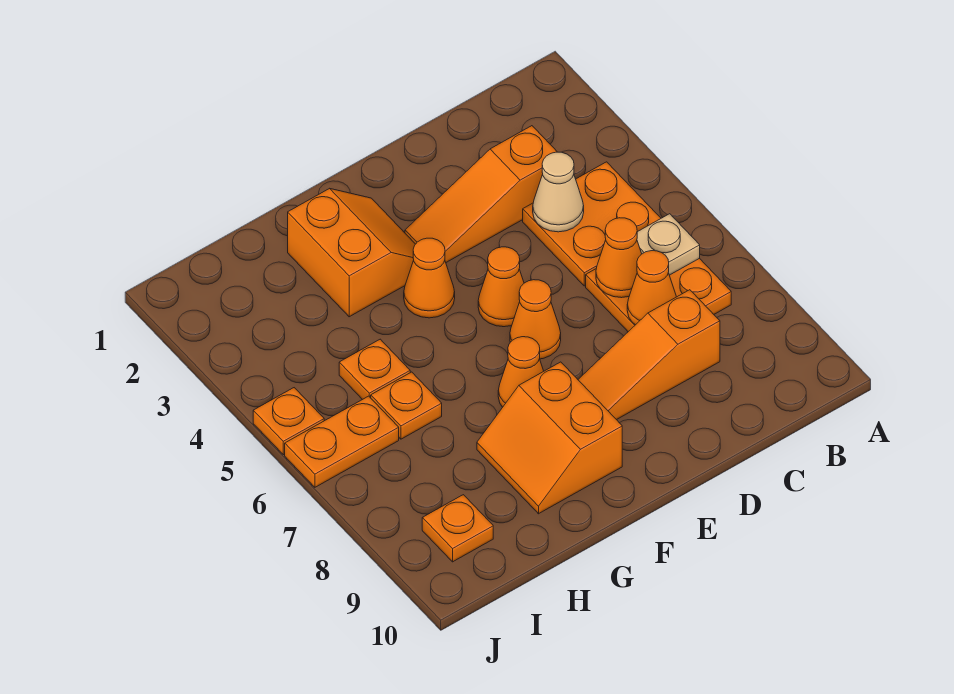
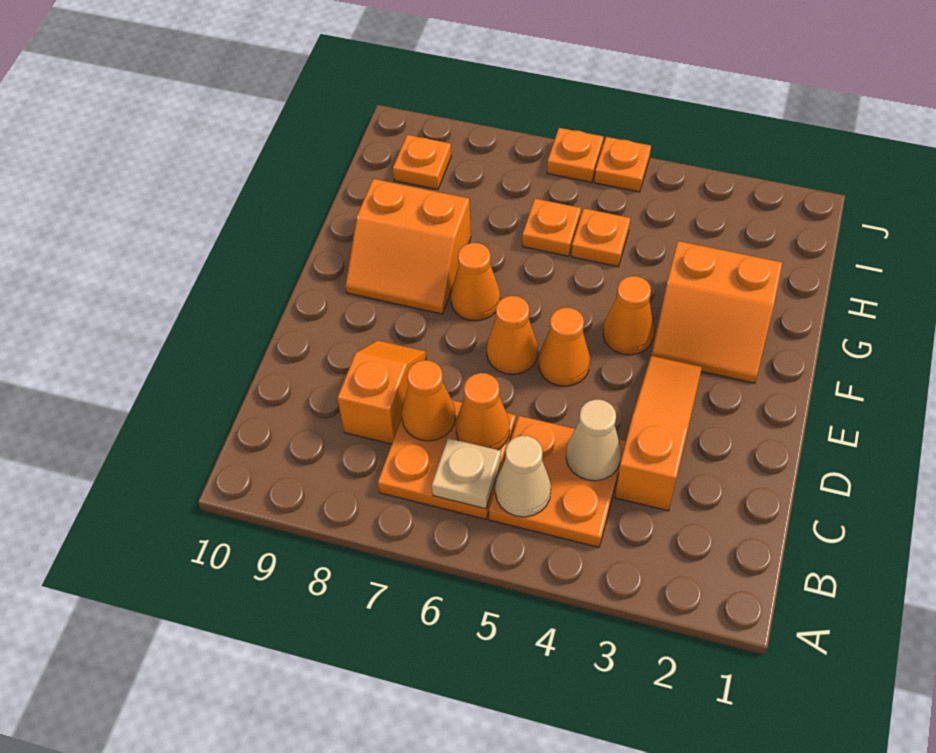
none -> tan cone B5 level 2
orange slope C8:E8 level 1 top C -> orange slope C8:D8 level 1 top C
orange slope F8:G9 level 1 top F -> orange slope F8:G9 level 1 top G
orange plate I6:J6 level 1 -> orange plate J6 level 1

